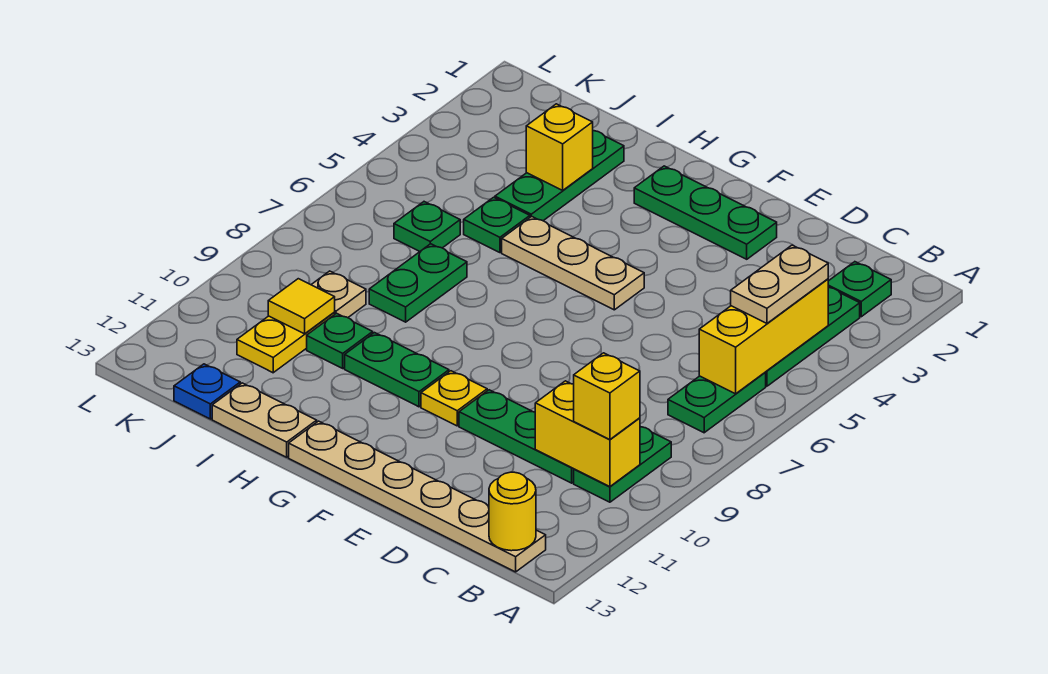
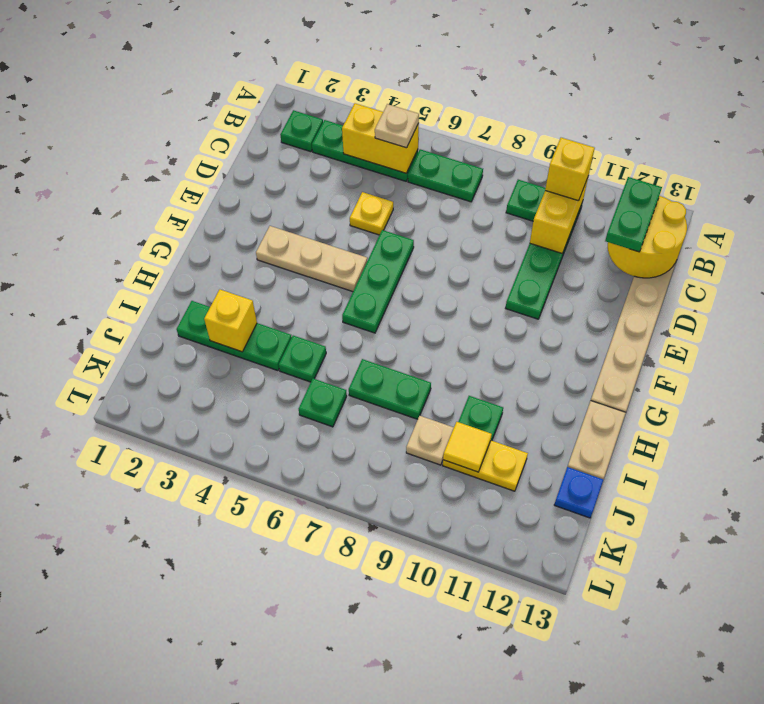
yellow brick B4:B6 level 2 -> yellow brick B4:B5 level 2
tan plate B4:B5 level 3 -> tan plate B5 level 3
yellow round brick B13 level 2 -> yellow round brick B12:C13 level 2
green plate E2:G2 level 1 -> green plate E6:G6 level 1
tan plate F5:H5 level 1 -> tan plate F3:F5 level 1
yellow plate F10 level 1 -> yellow plate D5 level 1
green plate G10:H10 level 1 -> green plate B12:C12 level 3

